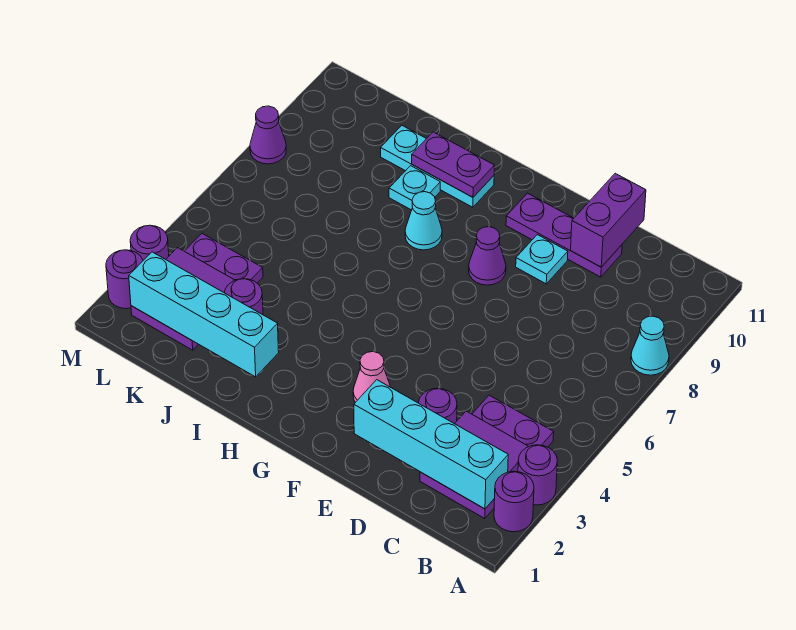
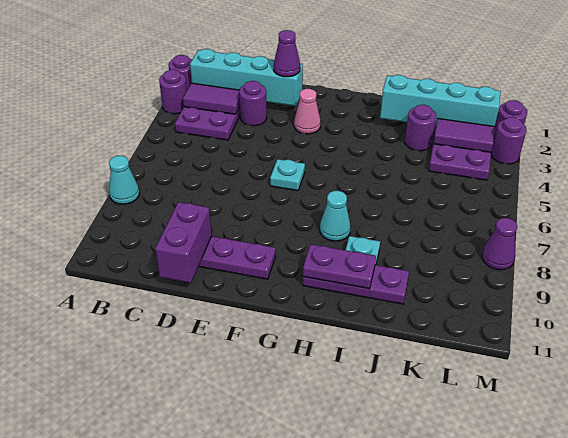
cyan plate E9 level 1 -> cyan plate F6 level 1
purple cone F8 level 1 -> purple cone E2 level 3
cyan plate H10:J10 level 1 -> purple plate H10:J10 level 1

